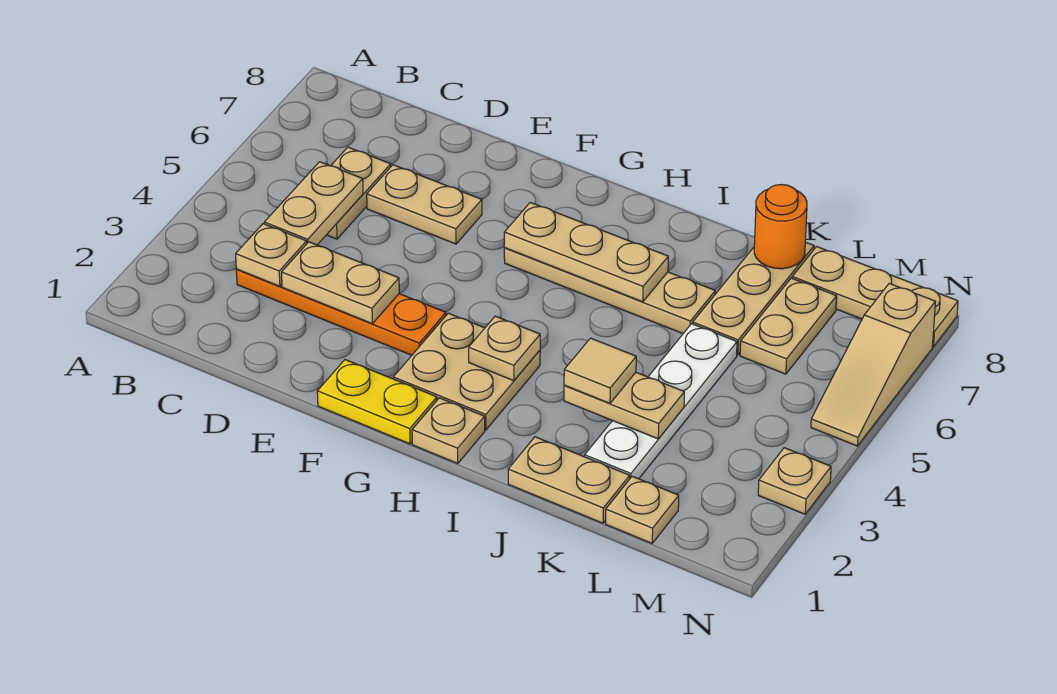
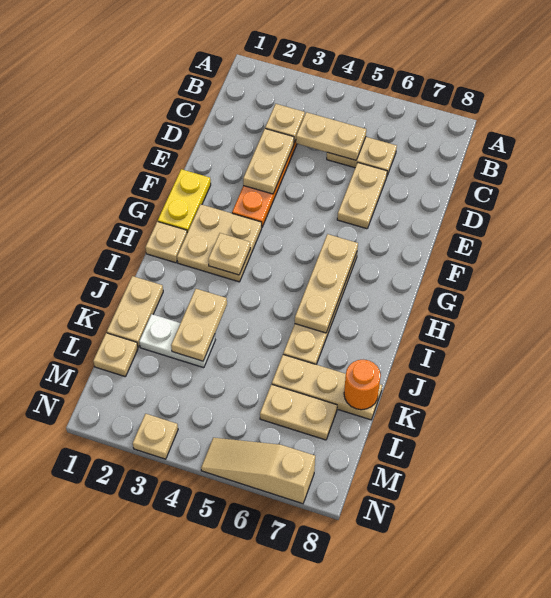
tan tile J3 level 3 -> none
white plate K2:K5 level 1 -> white plate K2:K3 level 1
tan plate L8:N8 level 1 -> none

